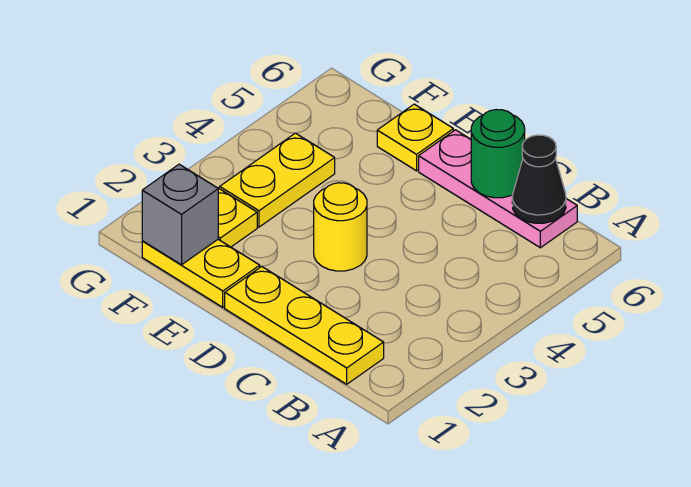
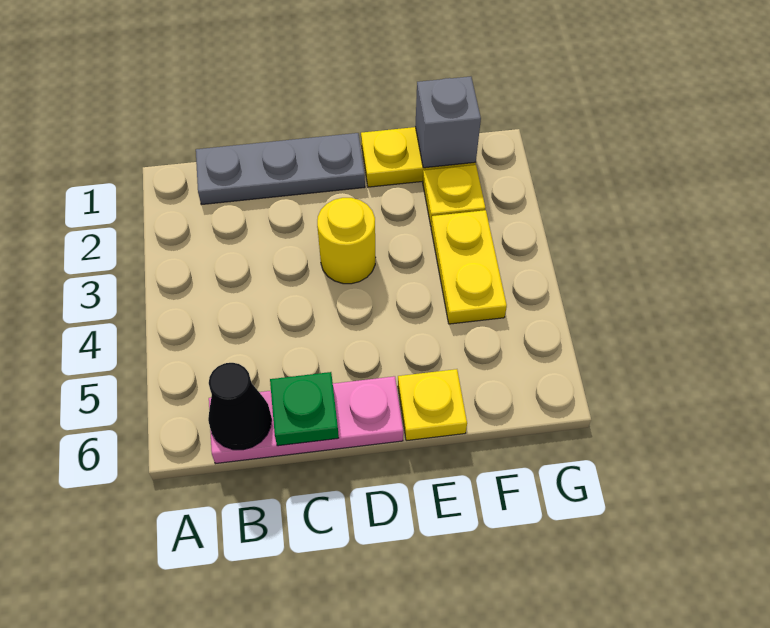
yellow plate B1:D1 level 1 -> grey plate B1:D1 level 1
green round brick C6 level 2 -> green plate C6 level 2

